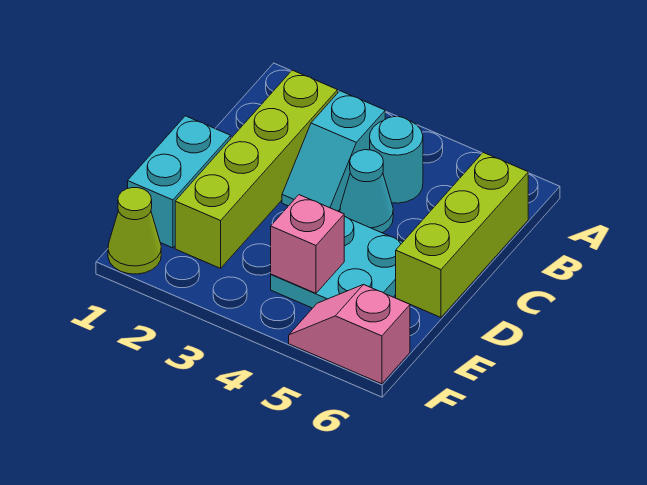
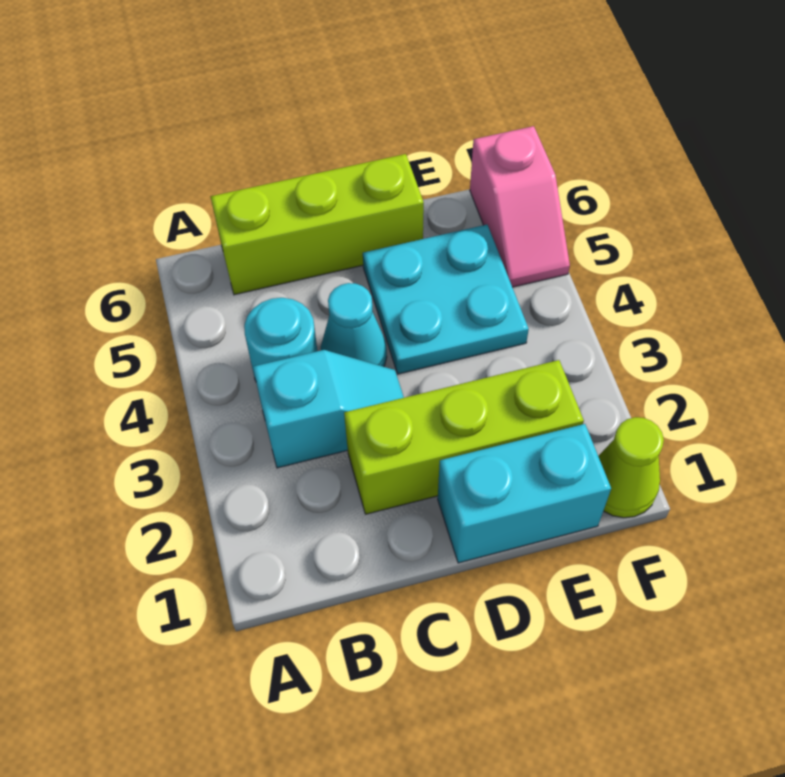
lime brick B2:E2 level 1 -> lime brick C2:E2 level 1
pink brick E4 level 2 -> none

